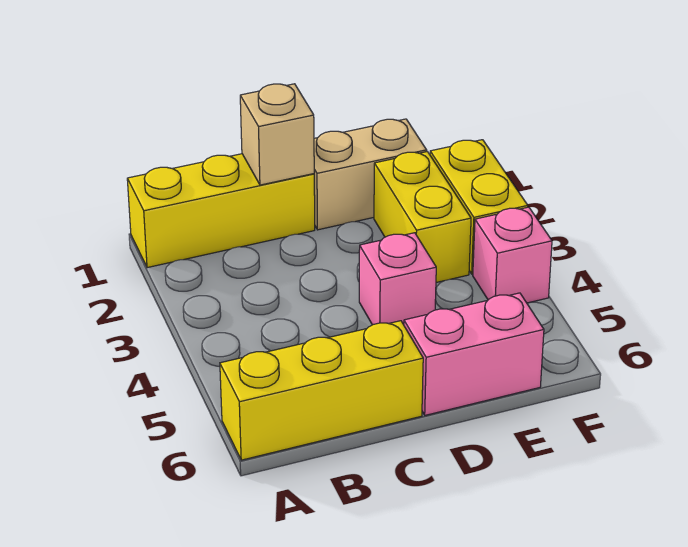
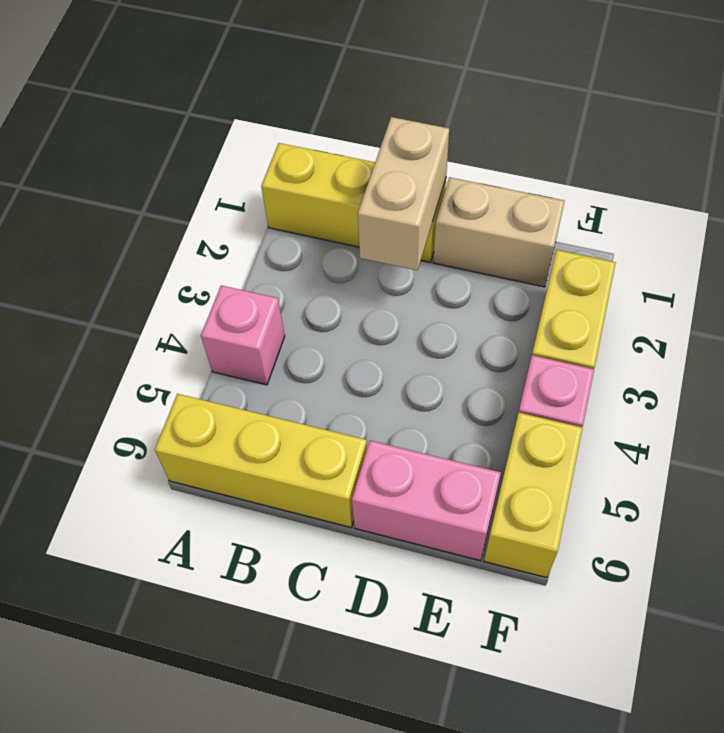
tan brick C1 level 2 -> tan brick C1:C2 level 2
pink brick D4 level 1 -> pink brick A4 level 1
yellow brick E2:E3 level 1 -> yellow brick F5:F6 level 1

